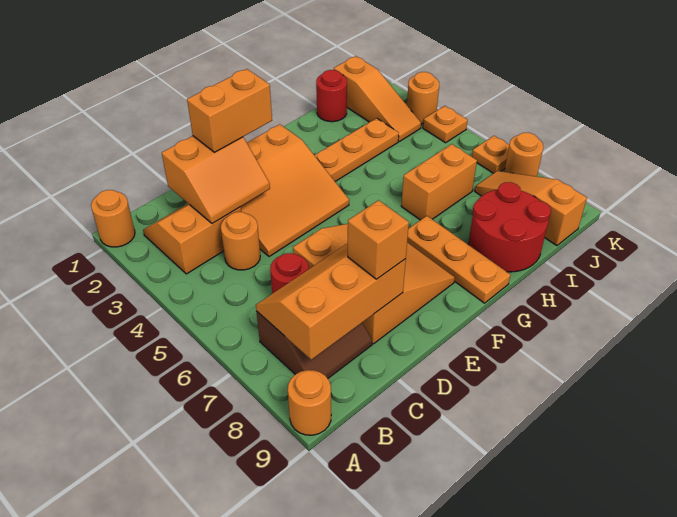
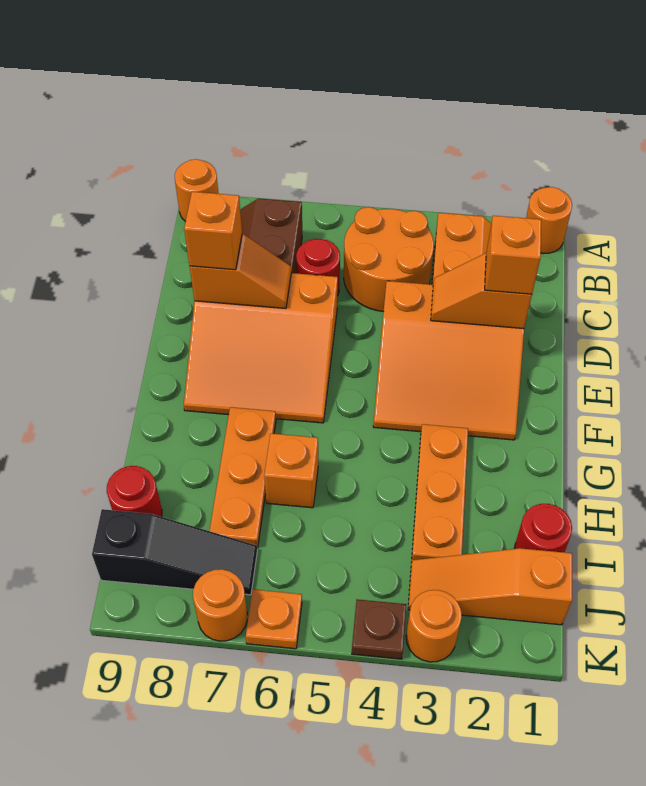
orange slope B7:D8 level 2 top 8 -> orange slope D7:D8 level 2 top 8
orange slope C2:D3 level 2 top 2 -> orange slope D2:D3 level 2 top 2
orange round brick C4 level 1 -> orange round brick B4:C5 level 1
orange slope D2:F4 level 1 top 2 -> orange slope D2:F4 level 1 top D
orange brick D2:E2 level 3 -> orange brick D2 level 3
orange plate G7:G9 level 1 -> orange plate G7:I7 level 1
orange brick H6:I6 level 1 -> orange brick H6 level 1
red round brick H8:I9 level 1 -> red round brick I9 level 1
orange slope J7:J9 level 1 top 9 -> black slope J7:J9 level 1 top 9
orange plate K4 level 1 -> brown plate K4 level 1

